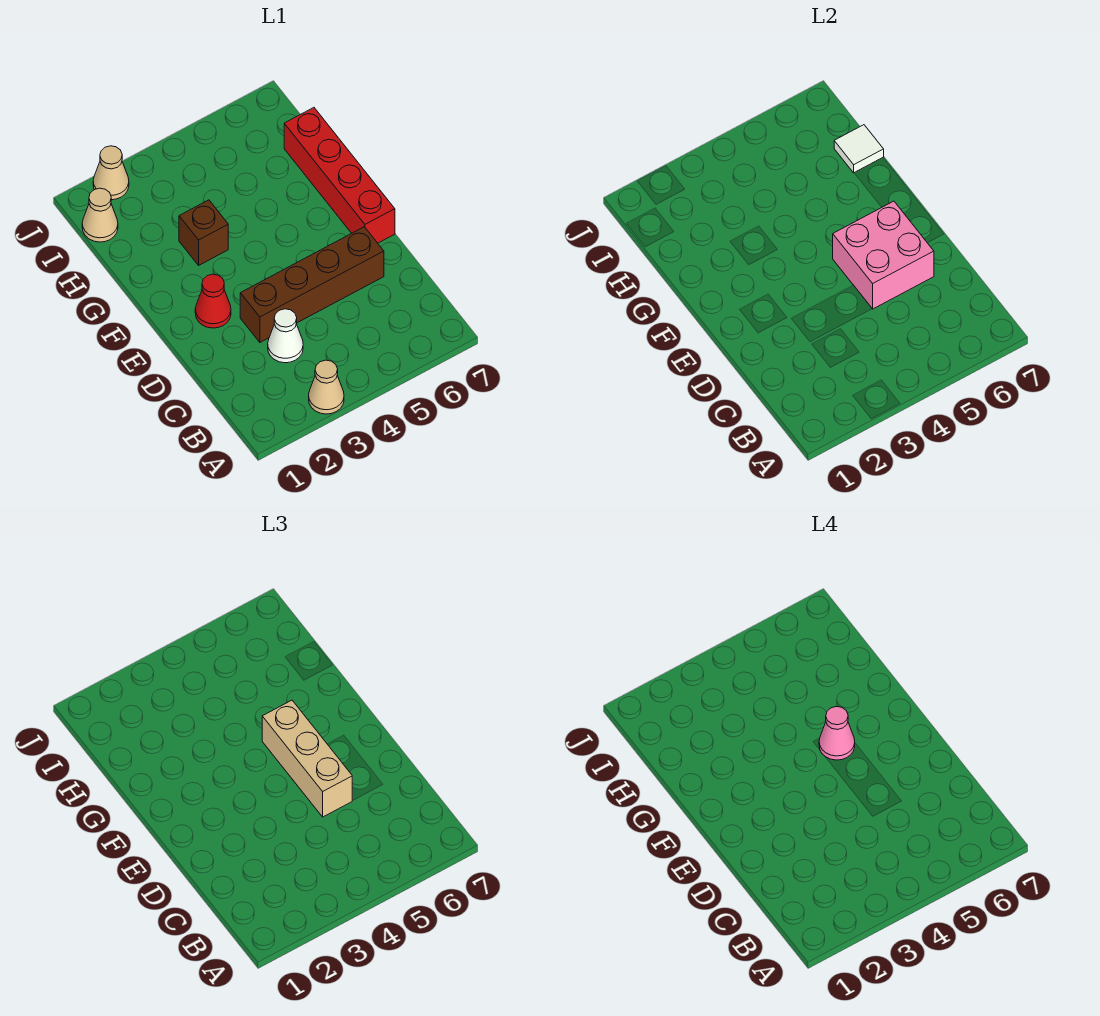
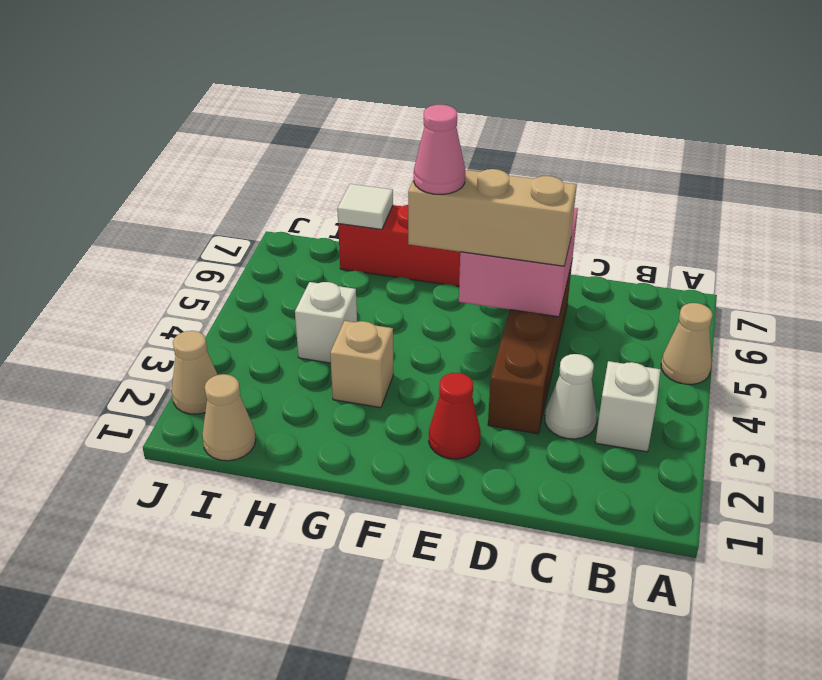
tan cone A3 level 1 -> tan cone A5 level 1
none -> white brick B3 level 1
brown brick G3 level 1 -> tan brick G3 level 1
none -> white brick H4 level 1

